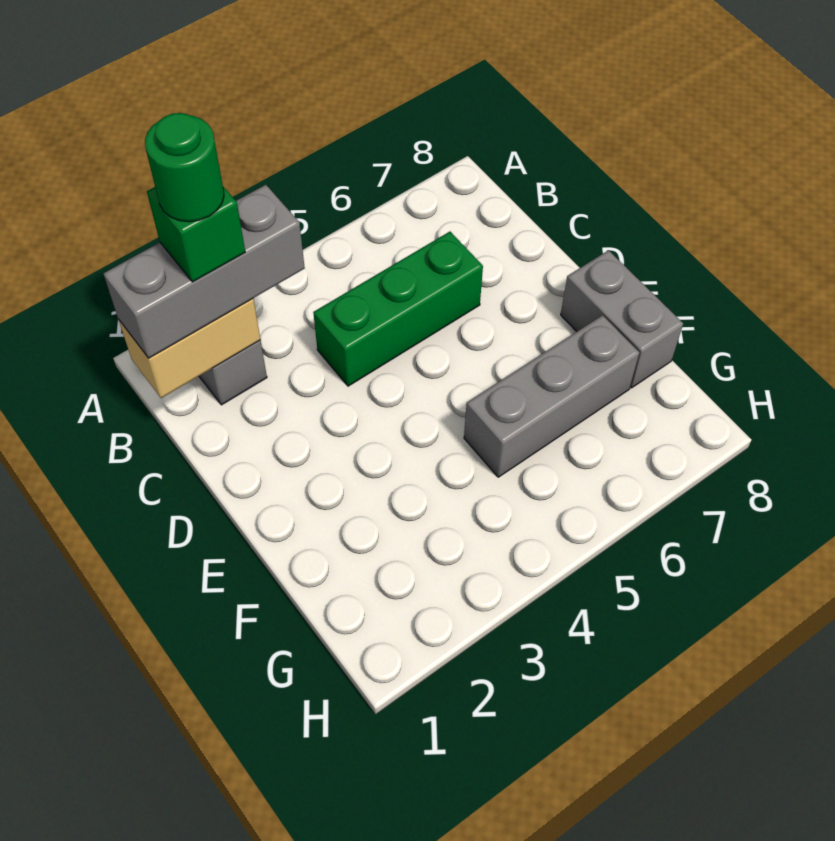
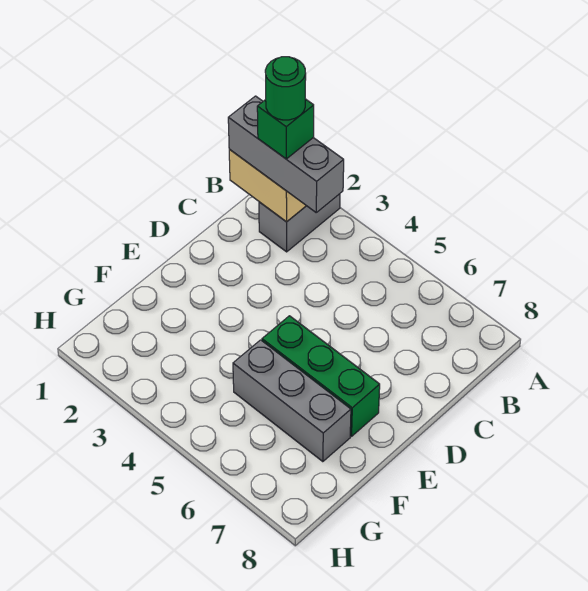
green brick C4:C6 level 1 -> green brick E5:E7 level 1
grey brick E8:F8 level 1 -> none

